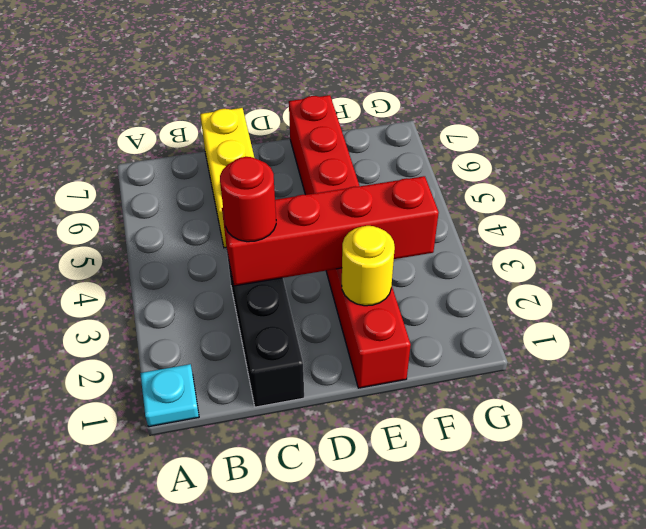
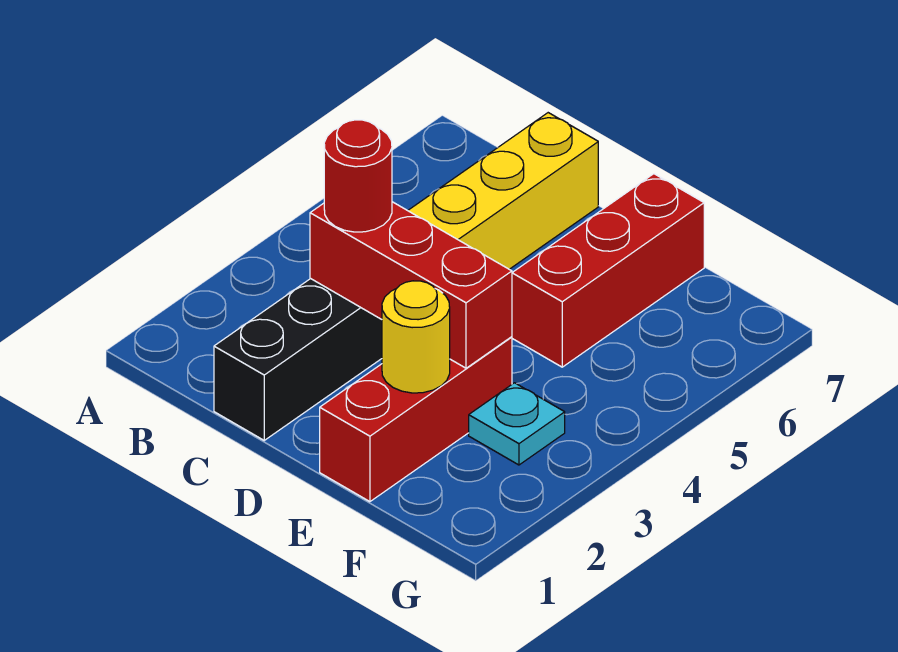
cyan plate A1 level 1 -> cyan plate F3 level 1
red brick C3:F3 level 2 -> red brick C3:E3 level 2

